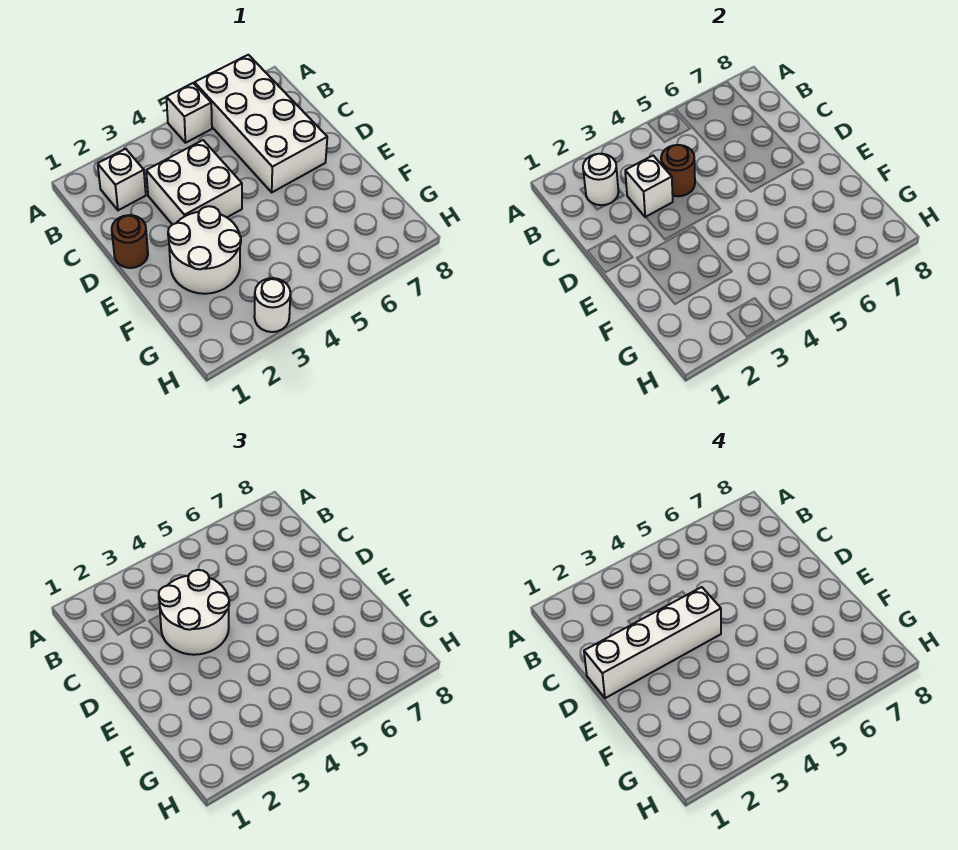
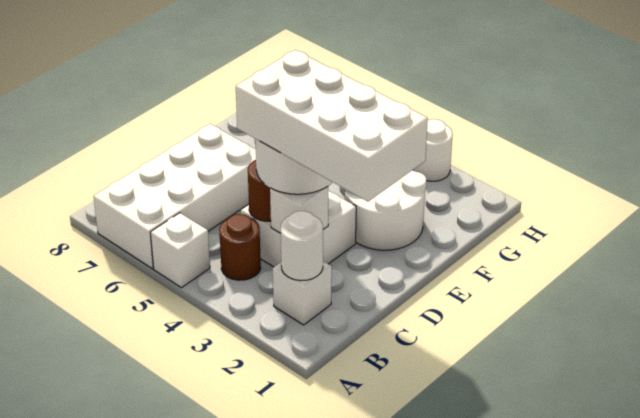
brown round brick D1 level 1 -> brown round brick B4 level 1
white brick D1:D4 level 4 -> white brick C1:D4 level 4

